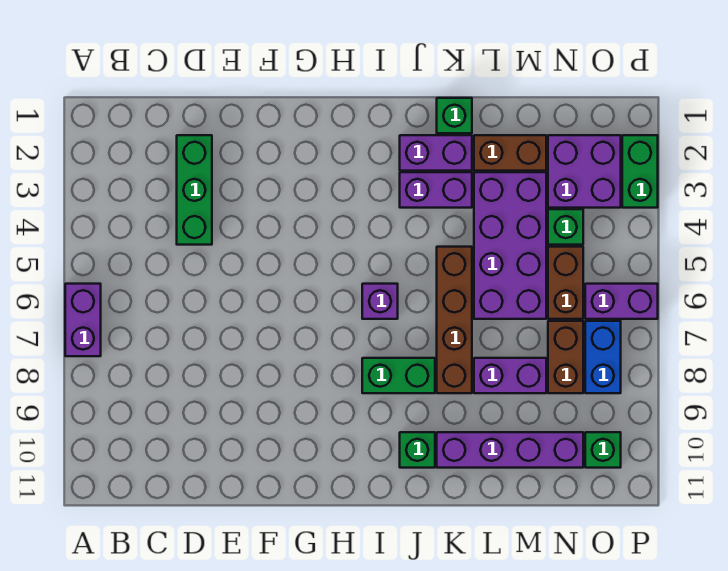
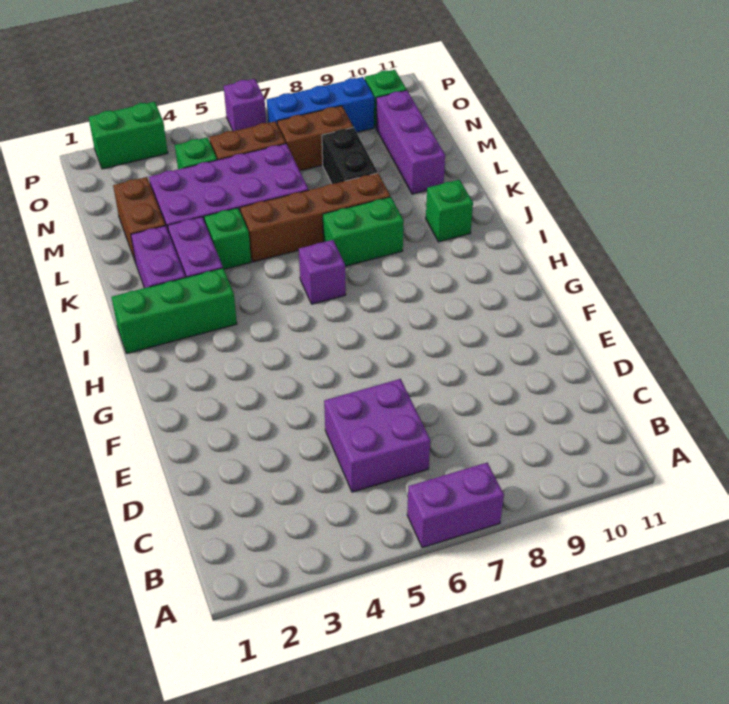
green brick D2:D4 level 1 -> green brick I1:I3 level 1
green brick I8:J8 level 1 -> green brick J7:J8 level 1
green brick K1 level 1 -> green brick K4 level 1
purple brick K10:N10 level 1 -> purple brick L10:N10 level 1
purple brick L8:M8 level 1 -> black brick L8:M8 level 1
purple brick N2:O3 level 1 -> purple brick C5:D6 level 1
purple brick O6:P6 level 1 -> purple brick P6 level 1
blue brick O7:O8 level 1 -> blue brick O7:O9 level 1

